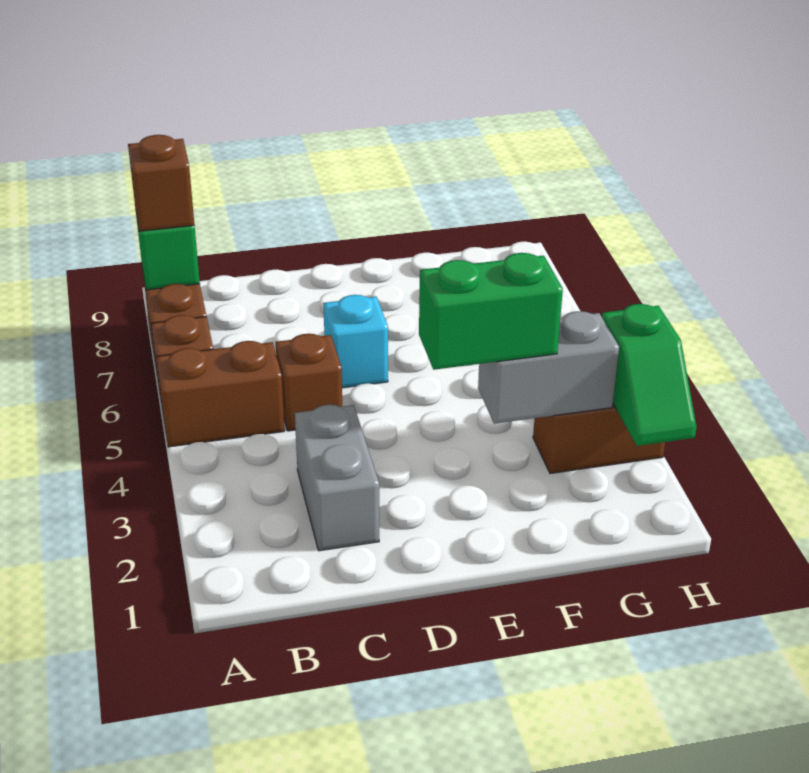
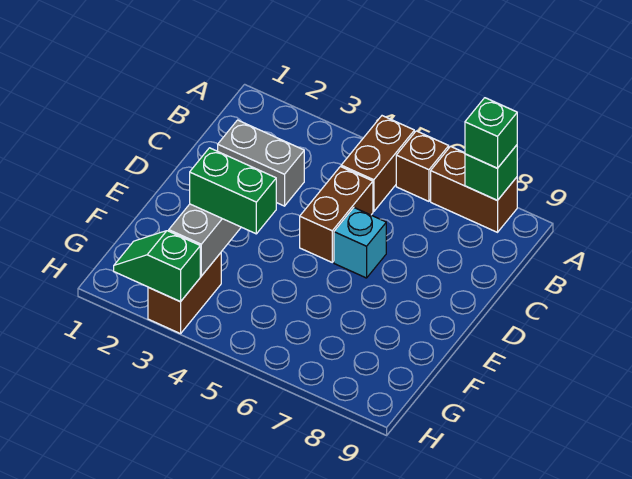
brown brick A8 level 3 -> green brick A8 level 3
brown brick C5 level 1 -> brown brick C5:D5 level 1
green brick E3:F3 level 3 -> green brick F3:F4 level 3

